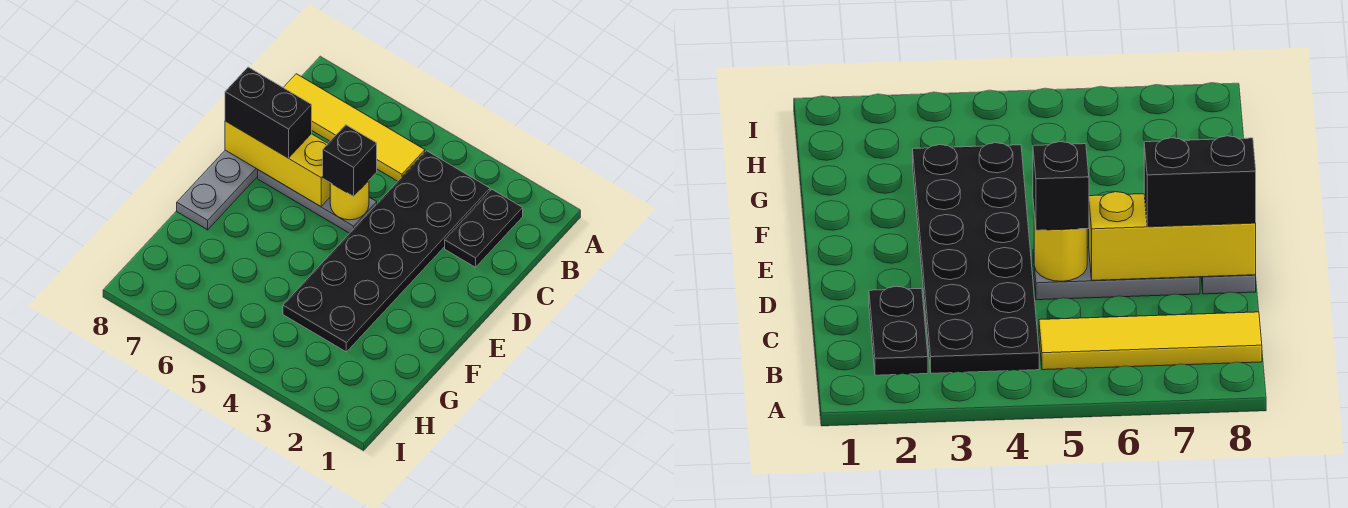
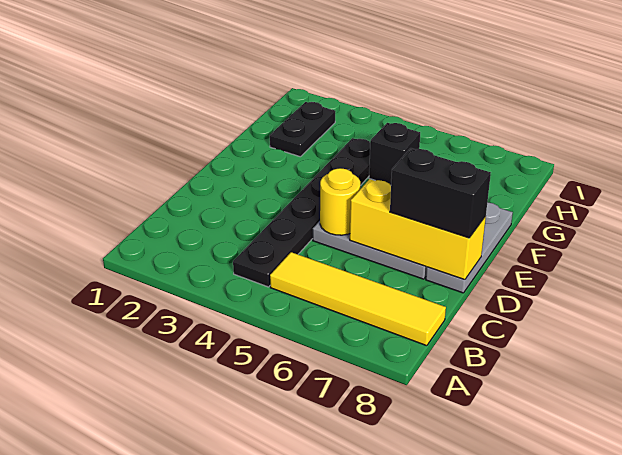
black plate B2:C2 level 1 -> black plate G2:H2 level 1
black plate B3:G4 level 1 -> black plate B4:G4 level 1
black brick D5 level 3 -> black brick G5 level 1

